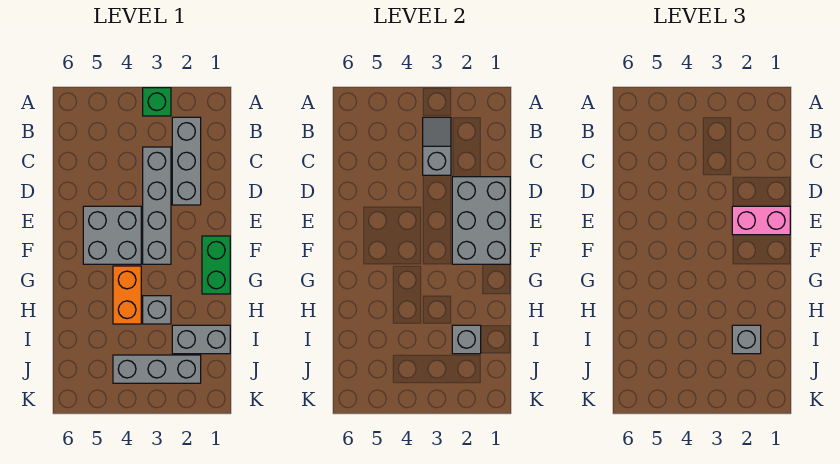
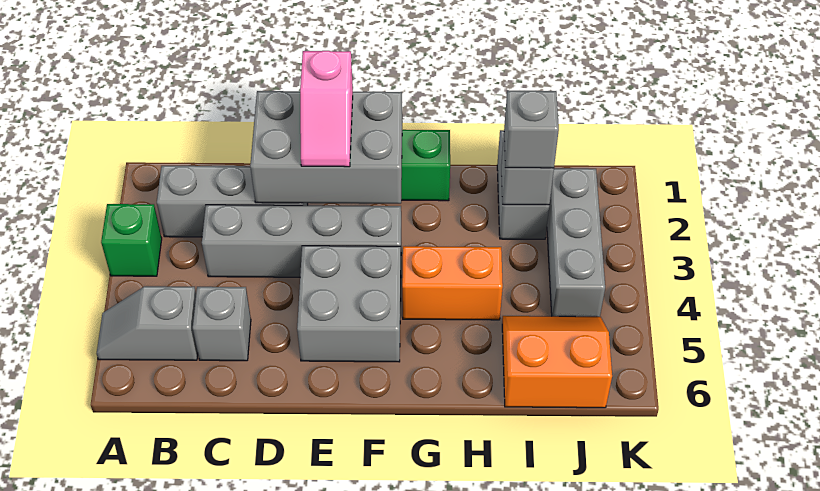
grey slope B3:C3 level 2 top C -> grey slope A5:B5 level 1 top B
pink brick E1:E2 level 3 -> pink slope E1:E2 level 3 top 1
grey brick H3 level 1 -> grey brick C5 level 1
none -> orange slope I5:J6 level 1 top 6

